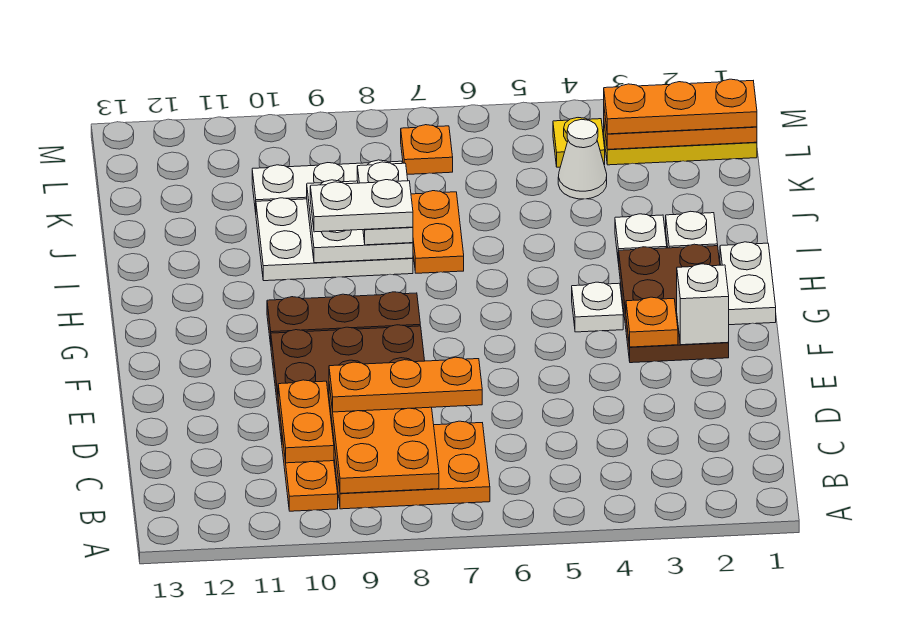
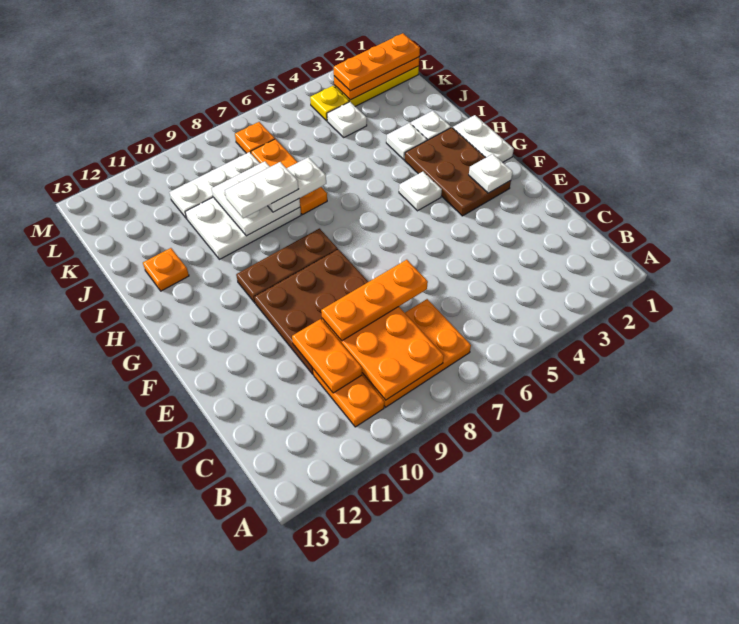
white brick F2 level 2 -> white plate F2 level 2
orange plate F3 level 2 -> orange plate I12 level 1
orange plate I7:J7 level 1 -> orange plate I7:K7 level 1
white plate I8:J8 level 3 -> white plate I7:I8 level 3
white cone K4 level 1 -> white plate K4 level 1

